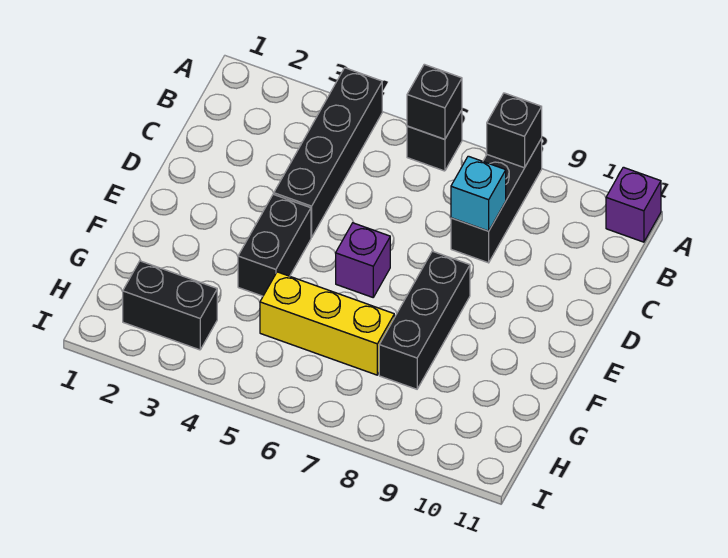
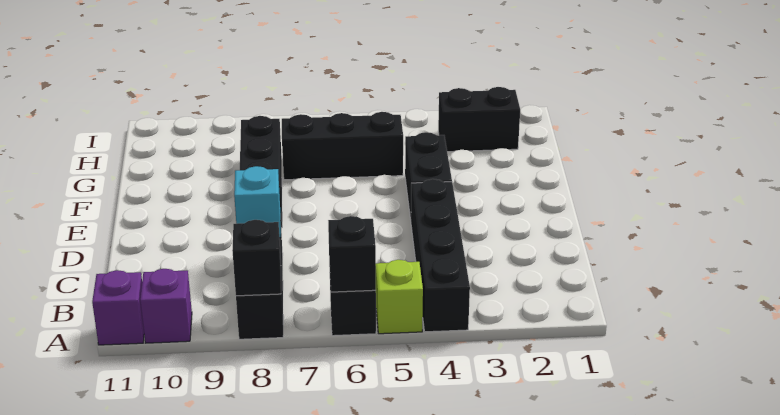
none -> lime brick A5 level 1
purple brick E6 level 1 -> purple brick A10 level 1
yellow brick G5:G7 level 1 -> black brick G5:G7 level 1

